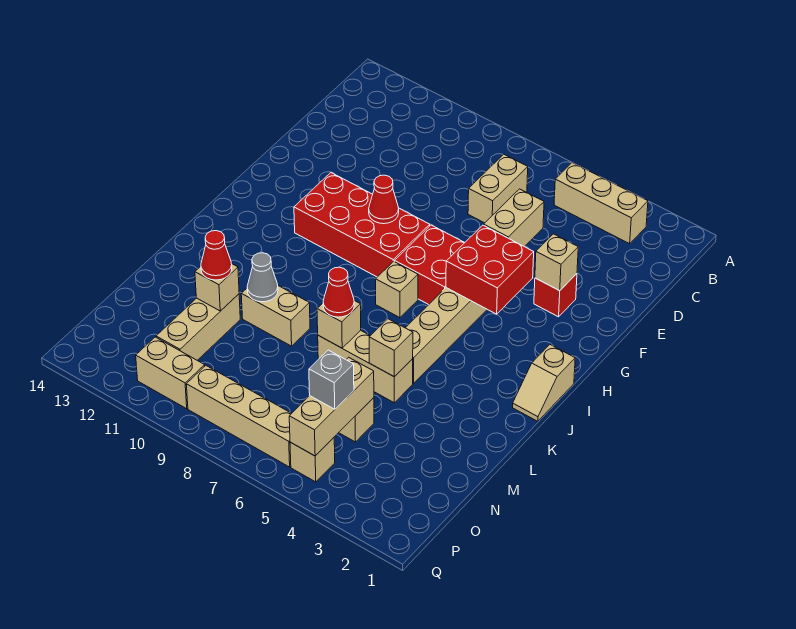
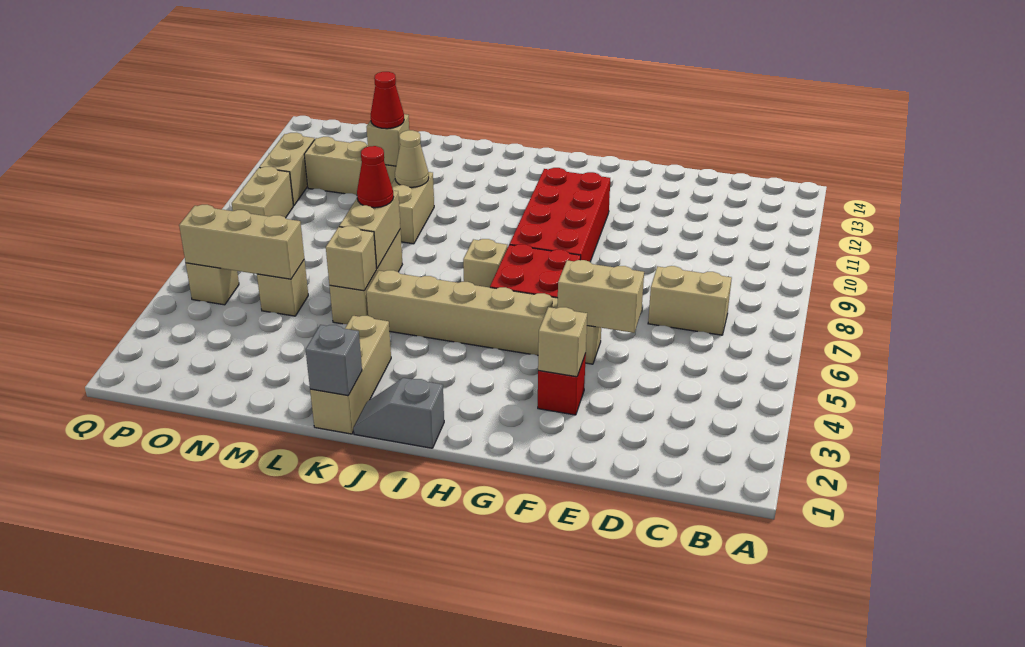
tan brick B3:B5 level 1 -> tan brick K1:K3 level 1
red brick G4:H5 level 2 -> none
red cone G9 level 2 -> none
tan slope I1:J1 level 1 top I -> grey slope I1:J1 level 1 top I
tan brick L7 level 2 -> tan brick L6:L7 level 2
grey cone L10 level 2 -> tan cone L10 level 2
grey brick O5 level 3 -> grey brick K1 level 2
tan brick P6:P9 level 1 -> tan brick P8:P9 level 1

